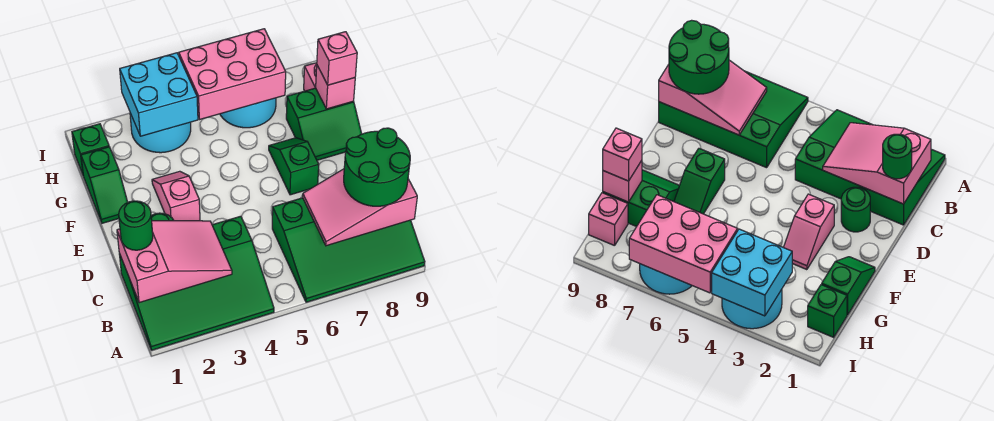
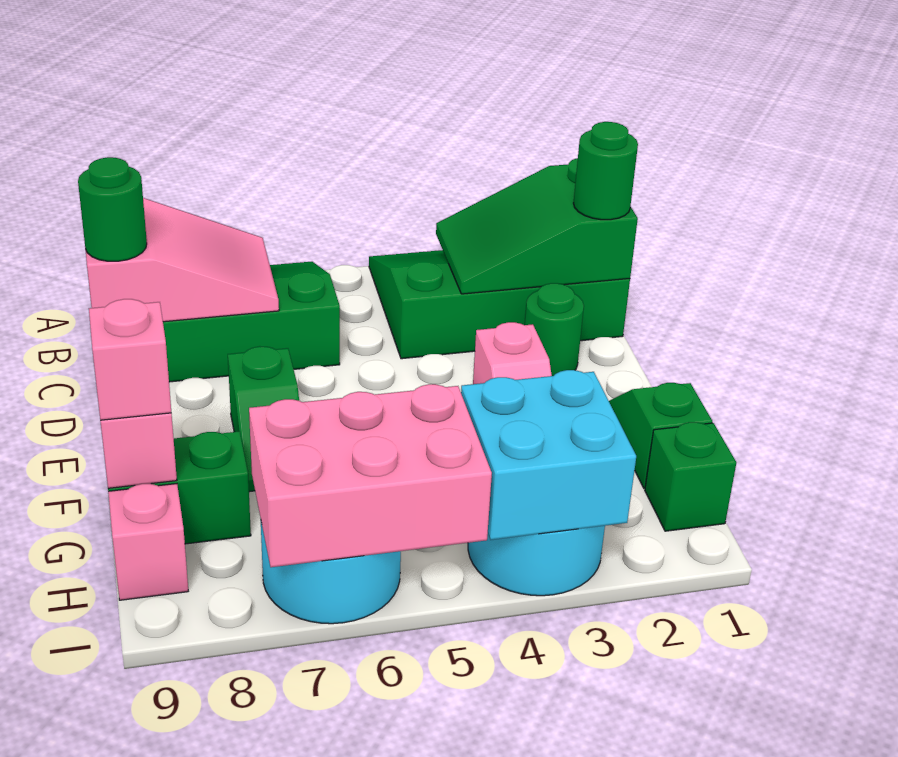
pink slope B1:C3 level 2 top 1 -> green slope B1:C3 level 2 top 1
green round brick B8:C9 level 3 -> green round brick C9 level 3

